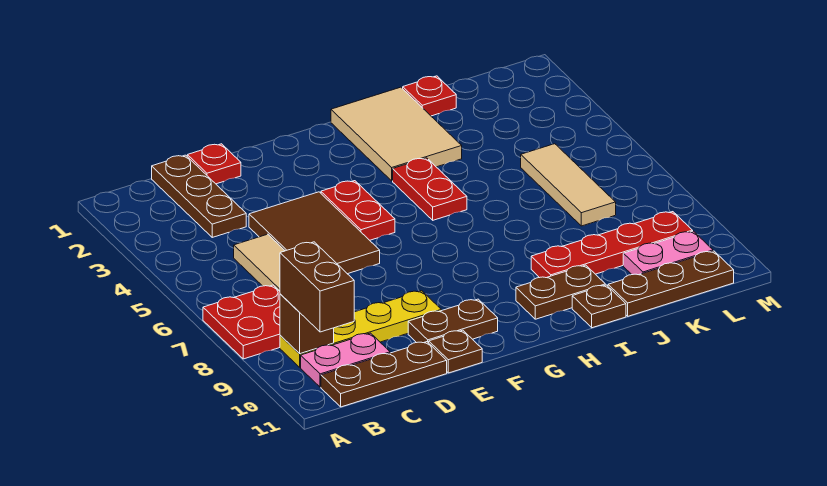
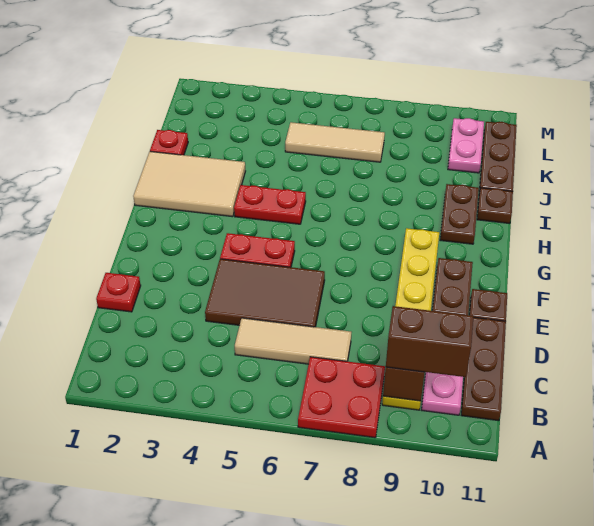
yellow plate B9:E9 level 1 -> yellow plate B9:G9 level 1
brown plate C1:C3 level 1 -> none
red plate I9:L9 level 1 -> none

